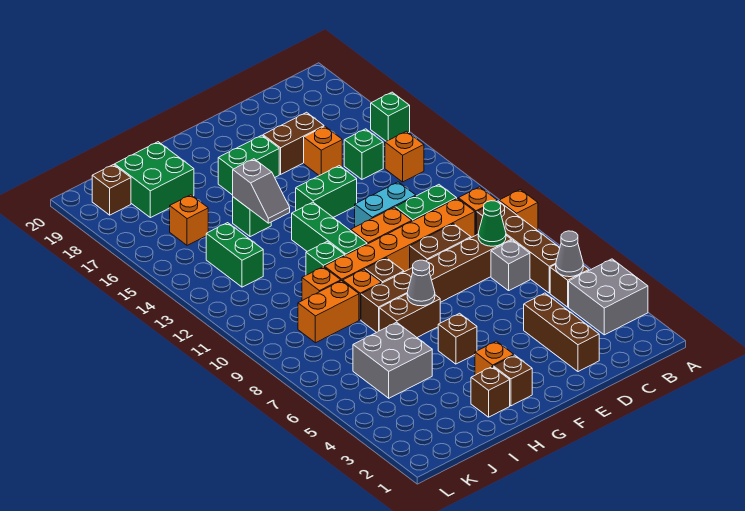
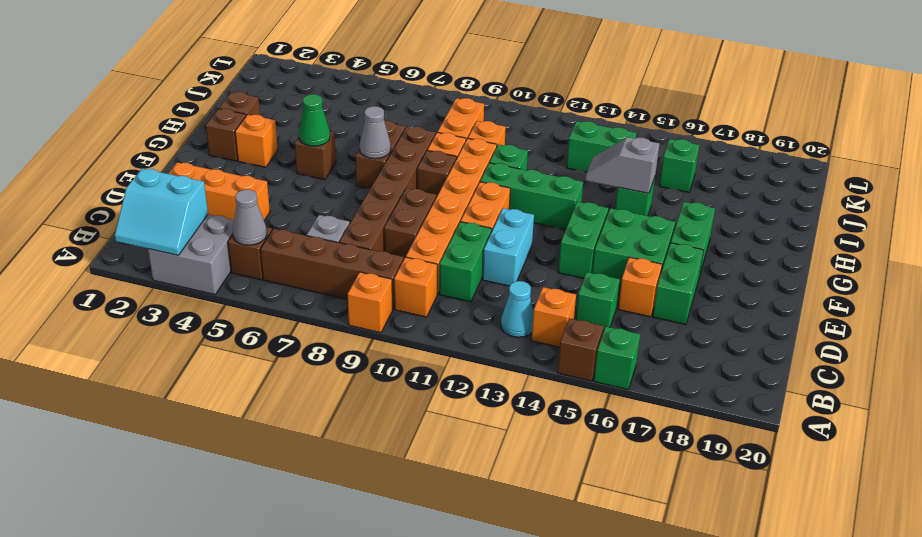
none -> cyan slope A2:B3 level 2 top B
none -> cyan cone B13 level 1
green cone C8 level 2 -> green cone G5 level 2
brown brick D2:D4 level 1 -> orange brick D2:D4 level 1
brown brick D17:E17 level 1 -> green brick D17:E17 level 1
grey brick I5:J6 level 1 -> none
green brick I18:J19 level 1 -> green brick E15:F16 level 1
orange brick J16 level 1 -> green brick J16 level 1
brown brick K19 level 1 -> brown brick A15 level 1

